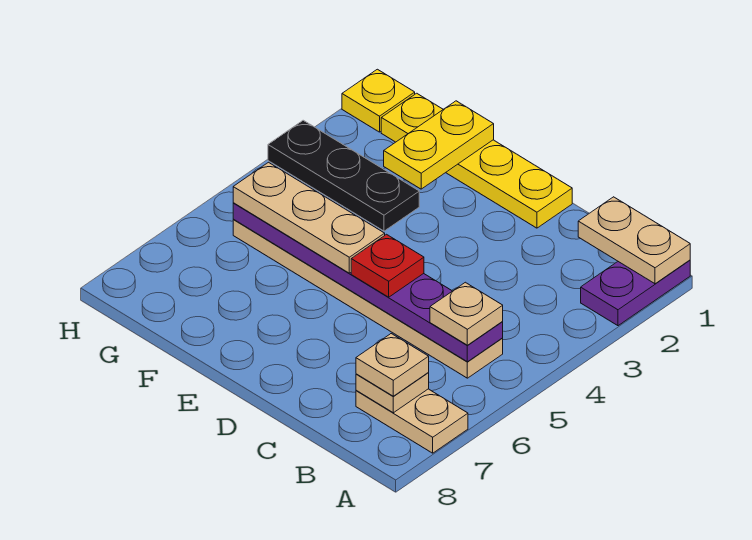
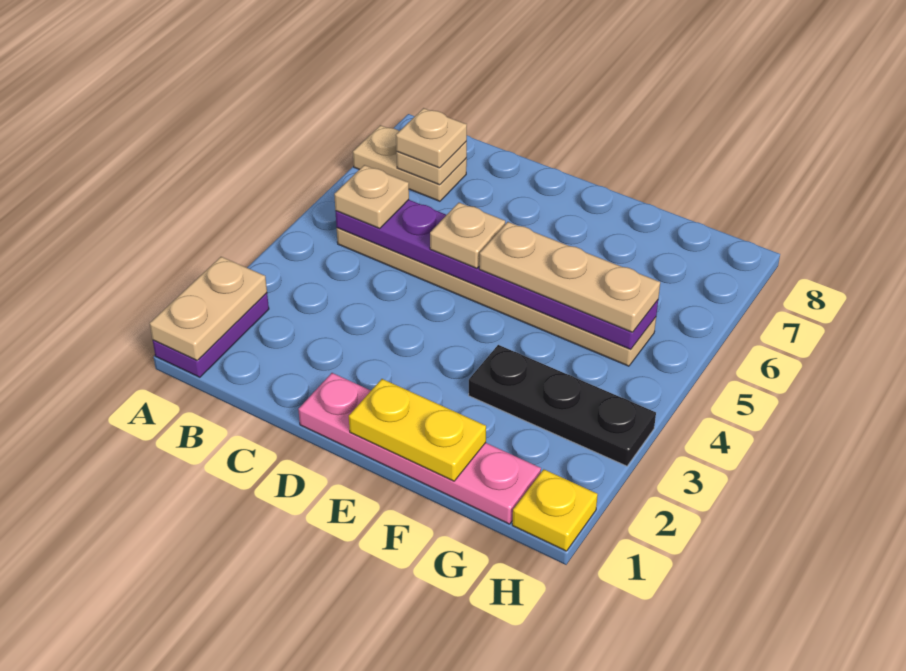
tan plate A1:B1 level 2 -> tan plate A1:A2 level 2
yellow plate D1:G1 level 1 -> pink plate D1:G1 level 1
red plate D5 level 3 -> tan plate D5 level 3
yellow plate F1:F2 level 2 -> yellow plate E1:F1 level 2

